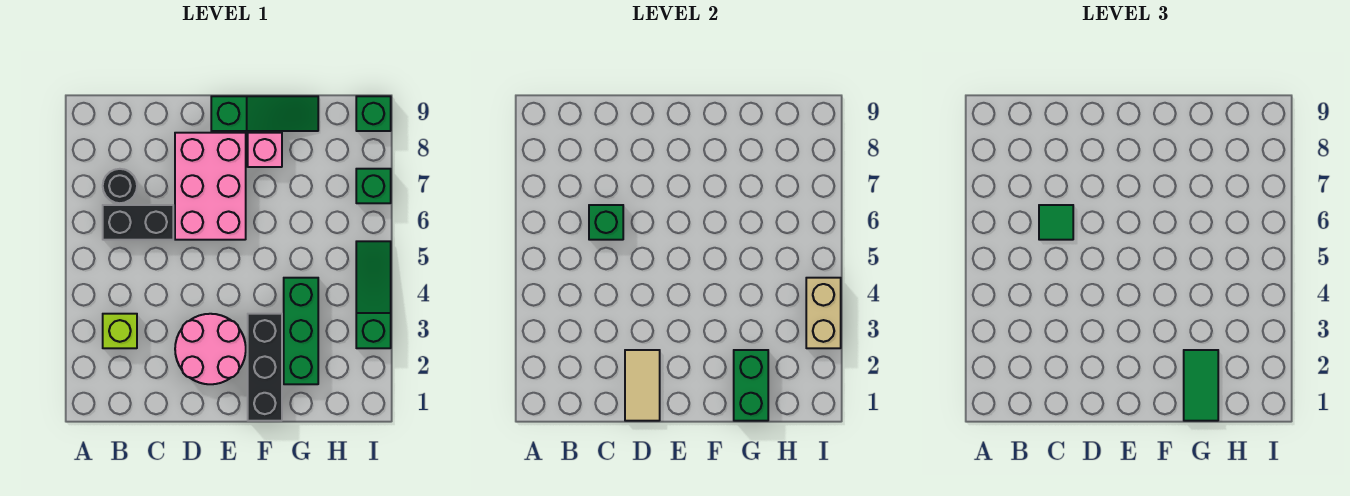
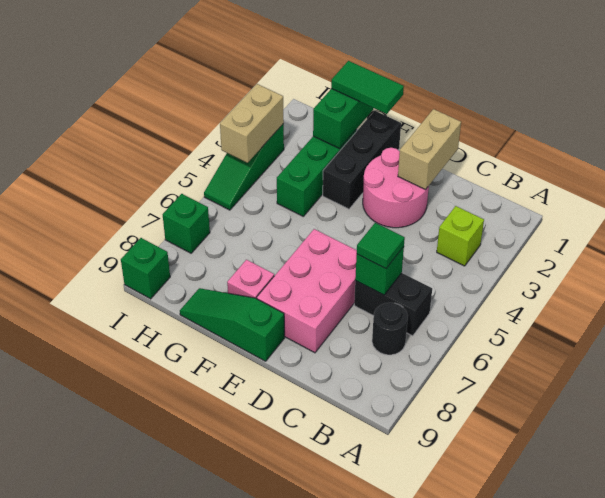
tan tile D1:D2 level 2 -> tan brick D1:D2 level 2
green tile G1:G2 level 3 -> green tile F1:G1 level 3

